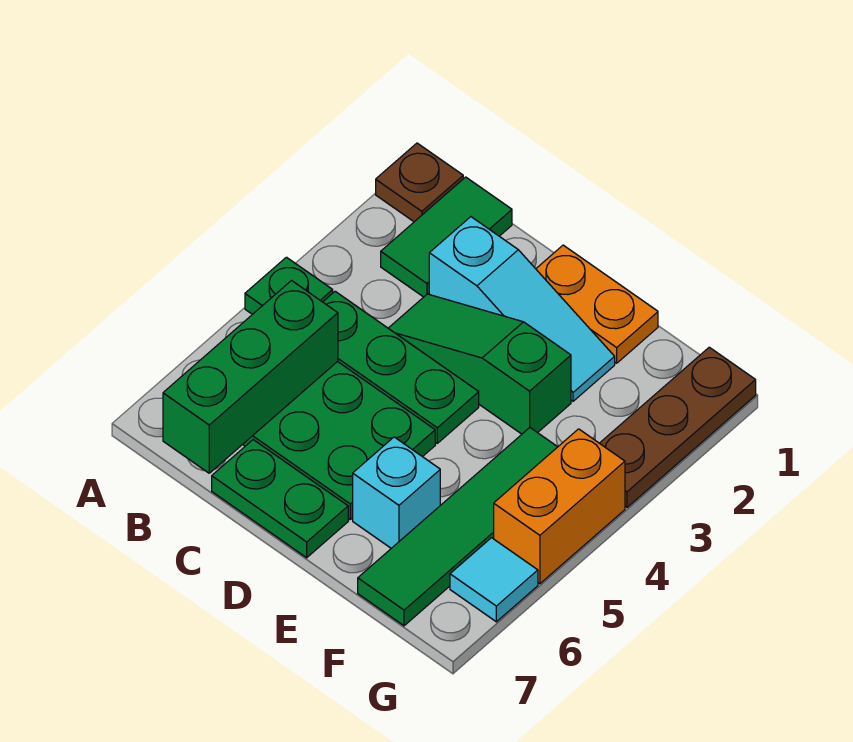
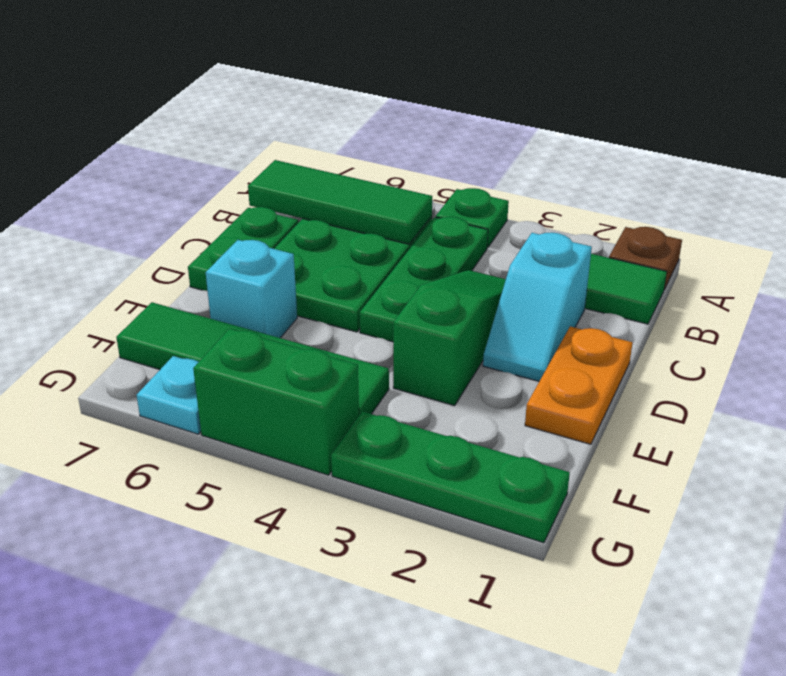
green brick B5:B7 level 2 -> green tile B5:B7 level 2
cyan slope C2:E2 level 1 top C -> cyan slope C2:D2 level 1 top C
brown plate G1:G3 level 1 -> green plate G1:G3 level 1
orange brick G4:G5 level 1 -> green brick G4:G5 level 1
cyan tile G6 level 1 -> cyan plate G6 level 1

